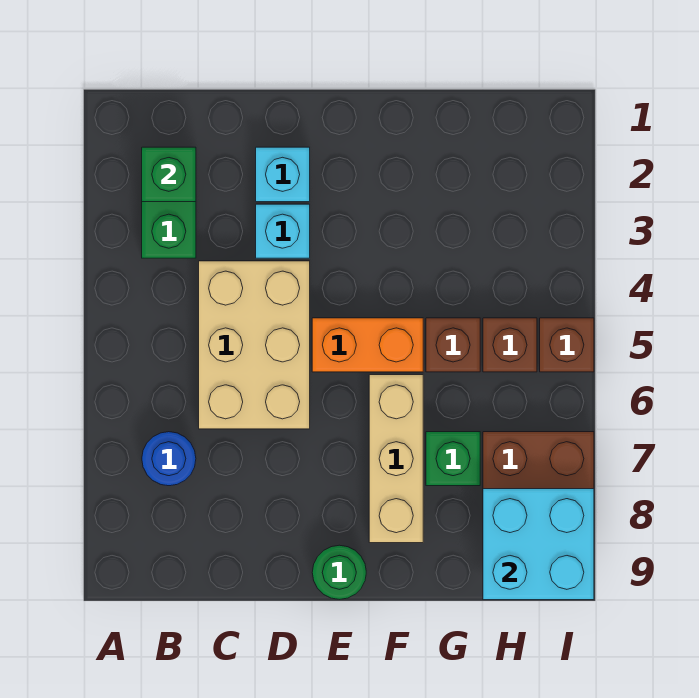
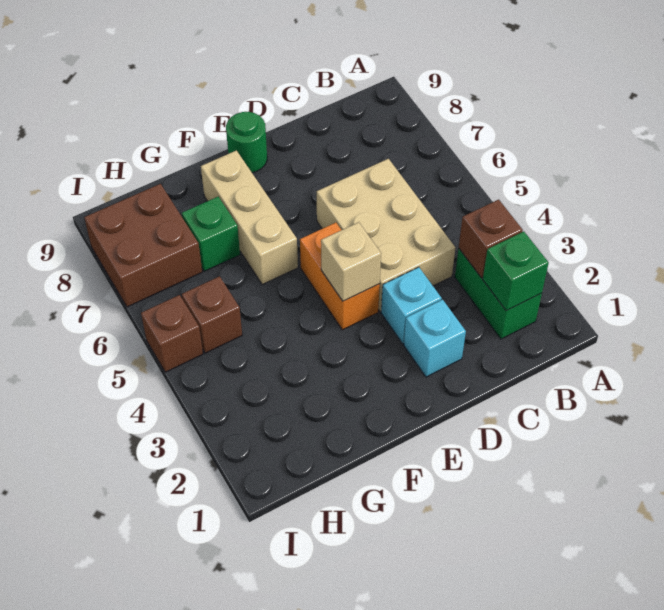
blue round brick B7 level 1 -> none
none -> tan brick E4 level 2
orange brick E5:F5 level 1 -> orange brick E4:E5 level 1
brown brick G5 level 1 -> brown brick B3 level 2
cyan brick H8:I9 level 2 -> none

